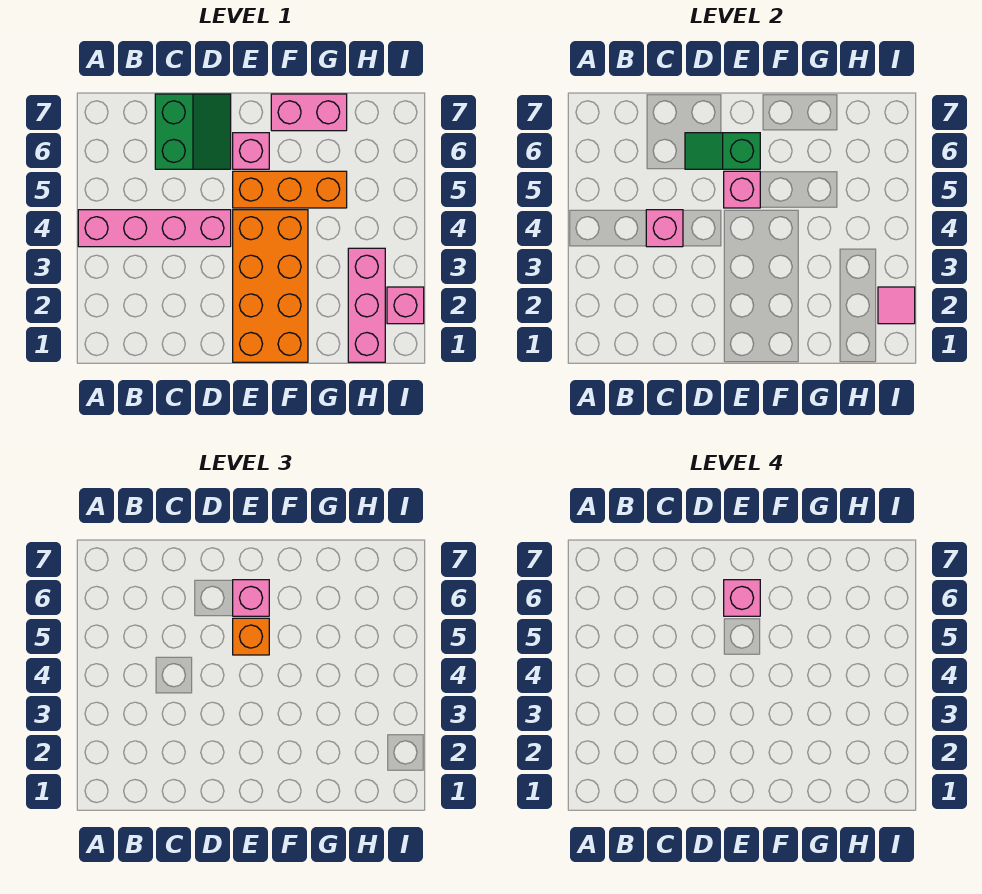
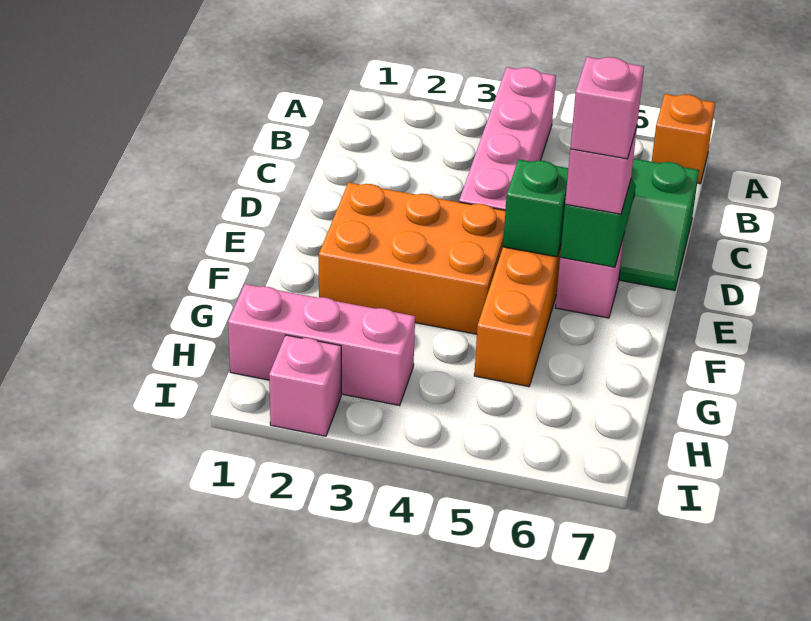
pink brick C4 level 2 -> none
orange brick E1:F4 level 1 -> orange brick E2:F4 level 1
pink brick E5 level 2 -> green brick E5 level 2
orange brick E5 level 3 -> orange brick A7 level 1
pink brick F7:G7 level 1 -> none
pink tile I2 level 2 -> none

